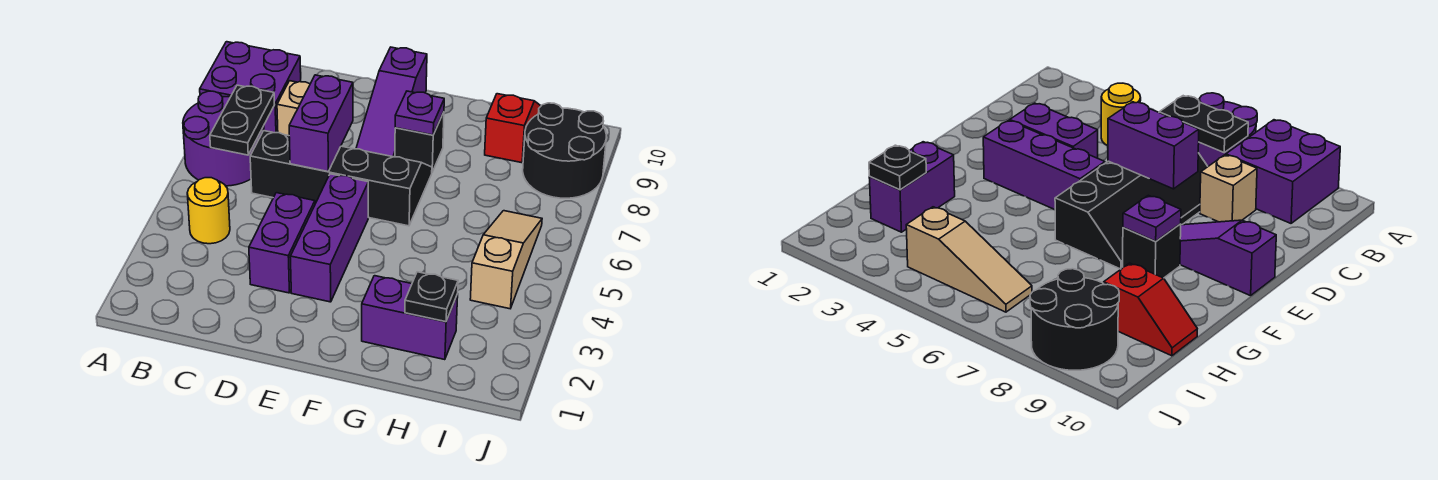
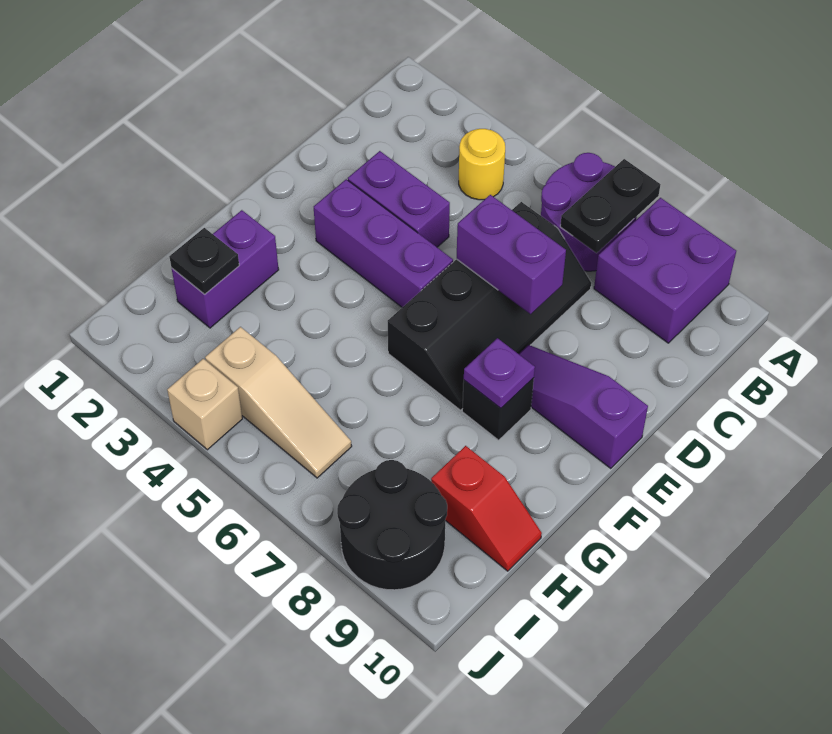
black plate B6:B7 level 2 -> black plate A7:B7 level 2
tan brick C8 level 1 -> tan brick J4 level 1

